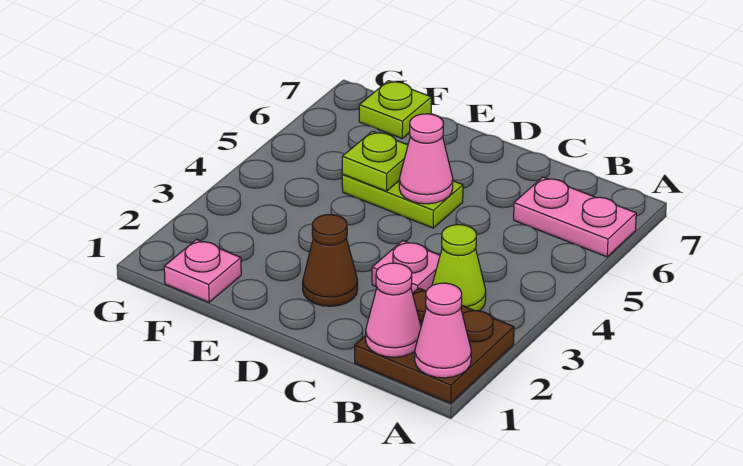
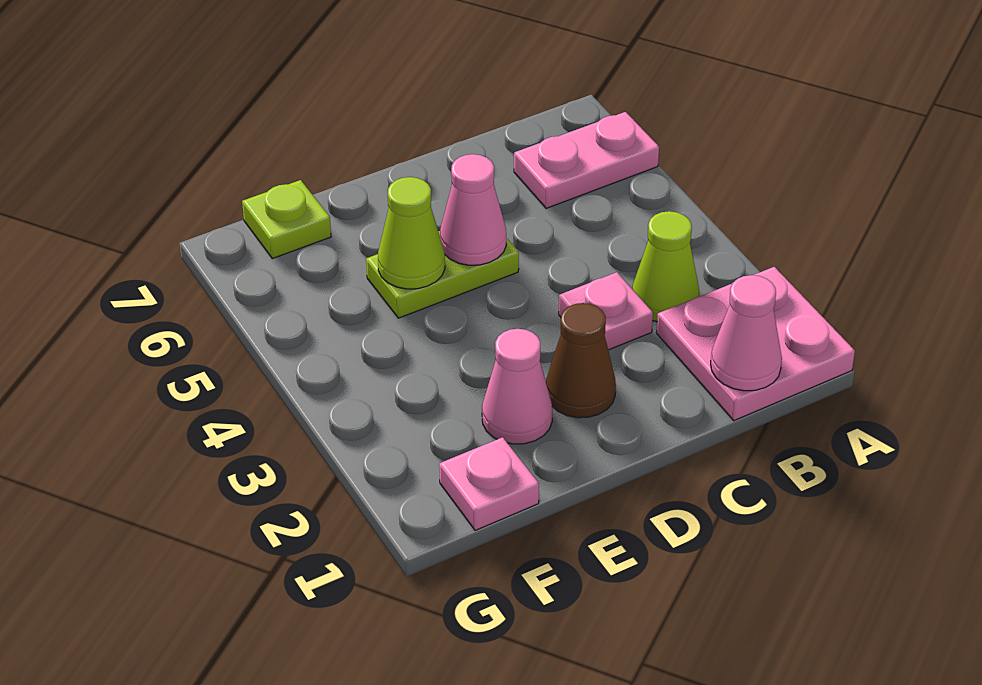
brown plate A1:B2 level 1 -> pink plate A1:B2 level 1
pink cone A1 level 2 -> pink cone E2 level 1
lime plate E5 level 2 -> lime cone E5 level 2

